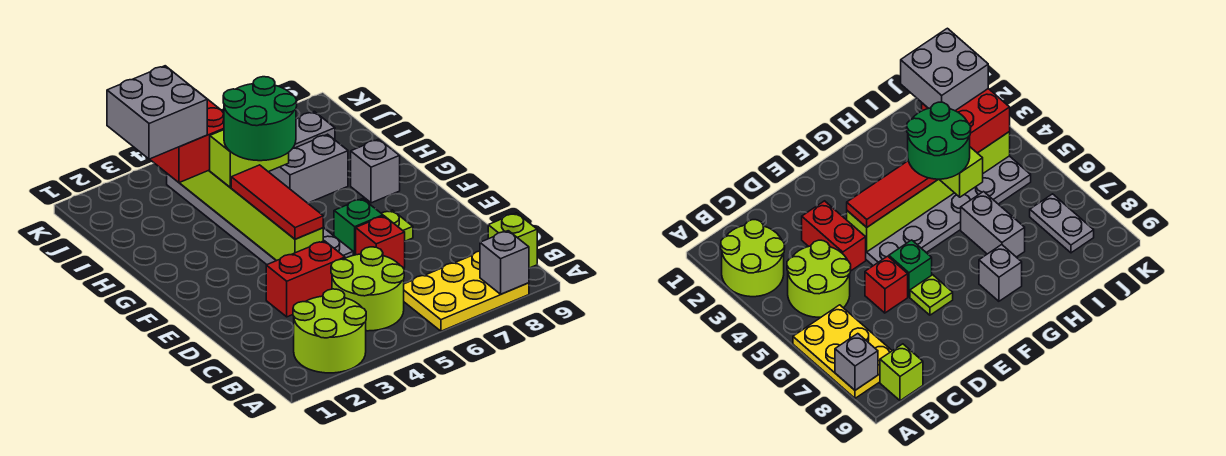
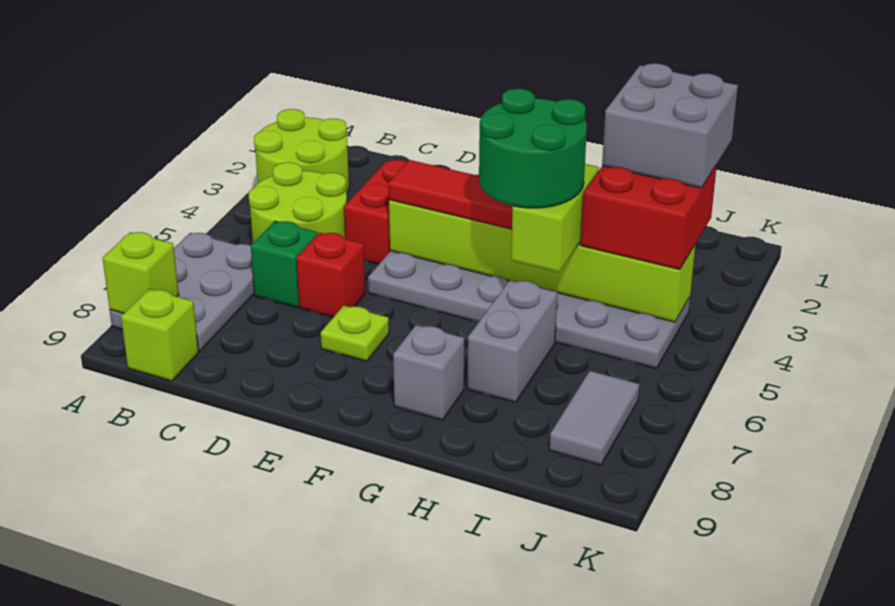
yellow plate A6:B8 level 1 -> grey plate A6:B8 level 1
grey brick A8 level 2 -> lime brick A8 level 2
green brick E6 level 1 -> green brick C6 level 1
grey plate J7:J8 level 1 -> grey tile J7:J8 level 1

